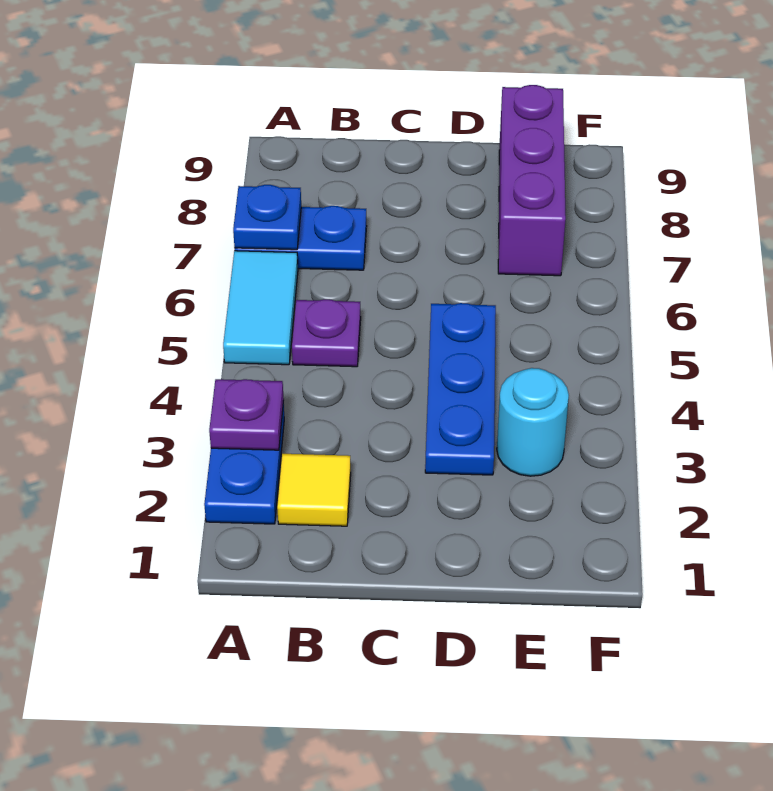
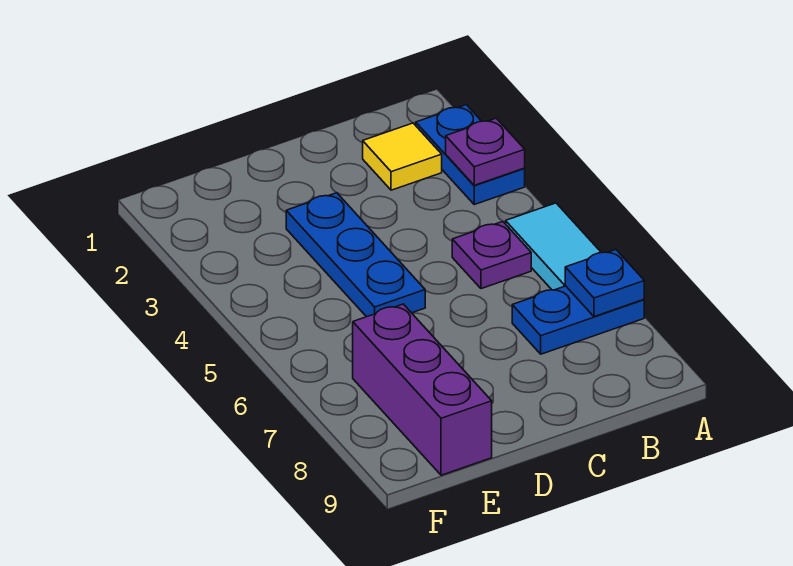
cyan round brick E3 level 1 -> none

